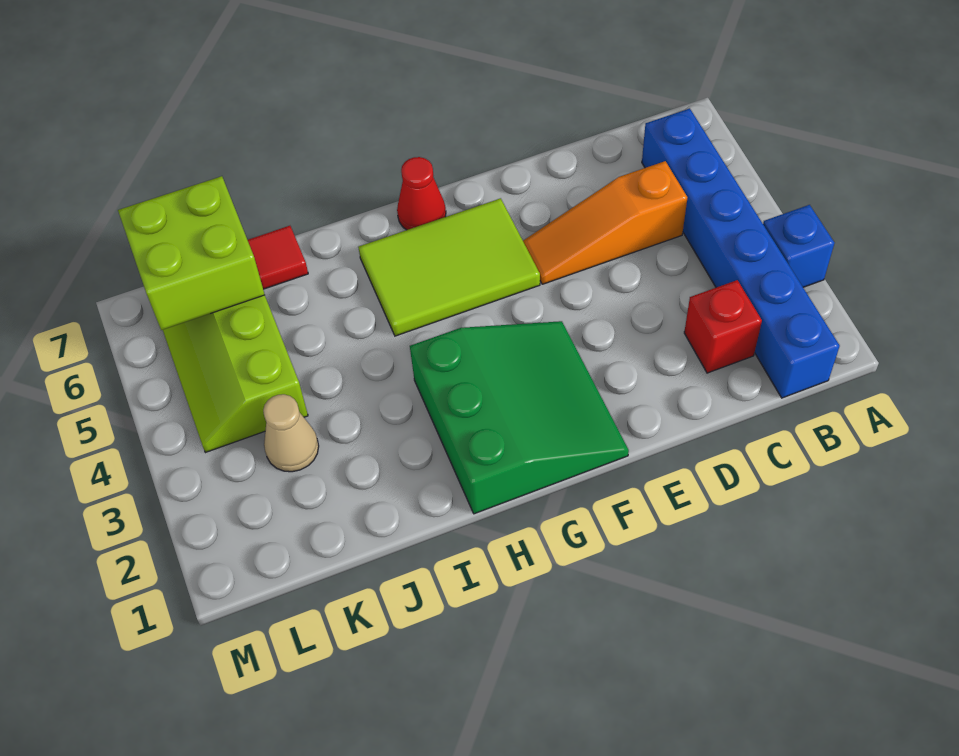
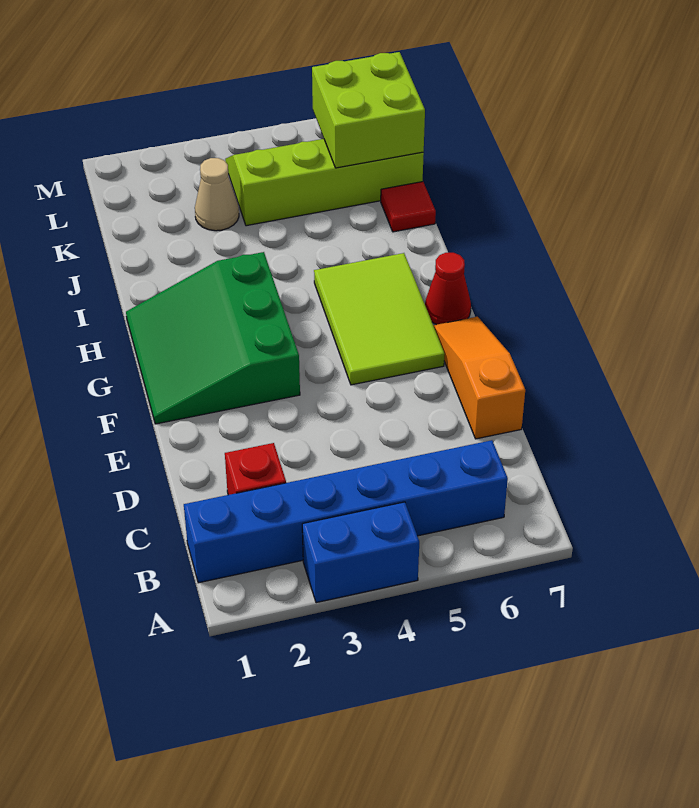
blue brick A3 level 1 -> blue brick A3:A4 level 1
orange slope C5:E5 level 1 top C -> orange slope D7:F7 level 1 top D
green slope F1:H3 level 1 top H -> green slope F1:H3 level 1 top 3

